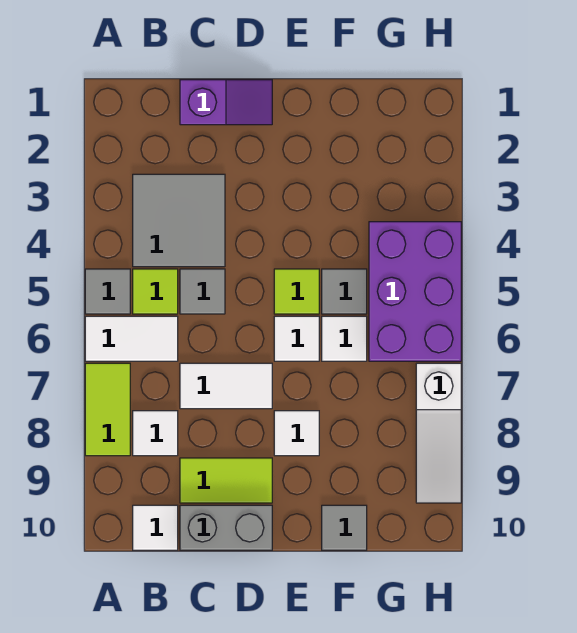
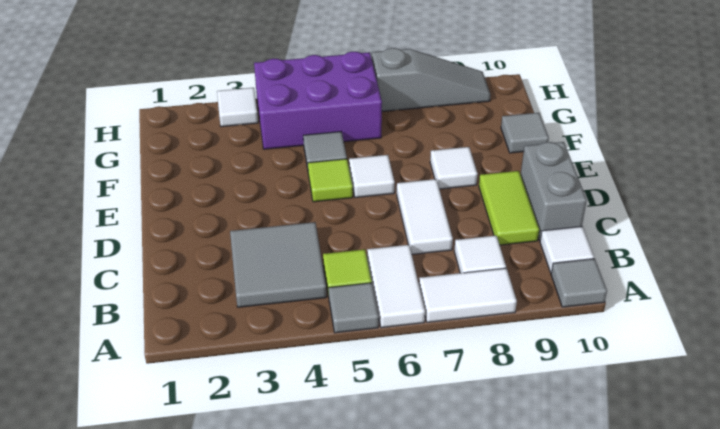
lime tile A7:A8 level 1 -> white tile A7:A8 level 1
purple slope C1:D1 level 1 top C -> none
grey tile C5 level 1 -> grey tile A10 level 1
white tile F6 level 1 -> white tile H3 level 1
white slope H7:H9 level 1 top 7 -> grey slope H7:H9 level 1 top 7

